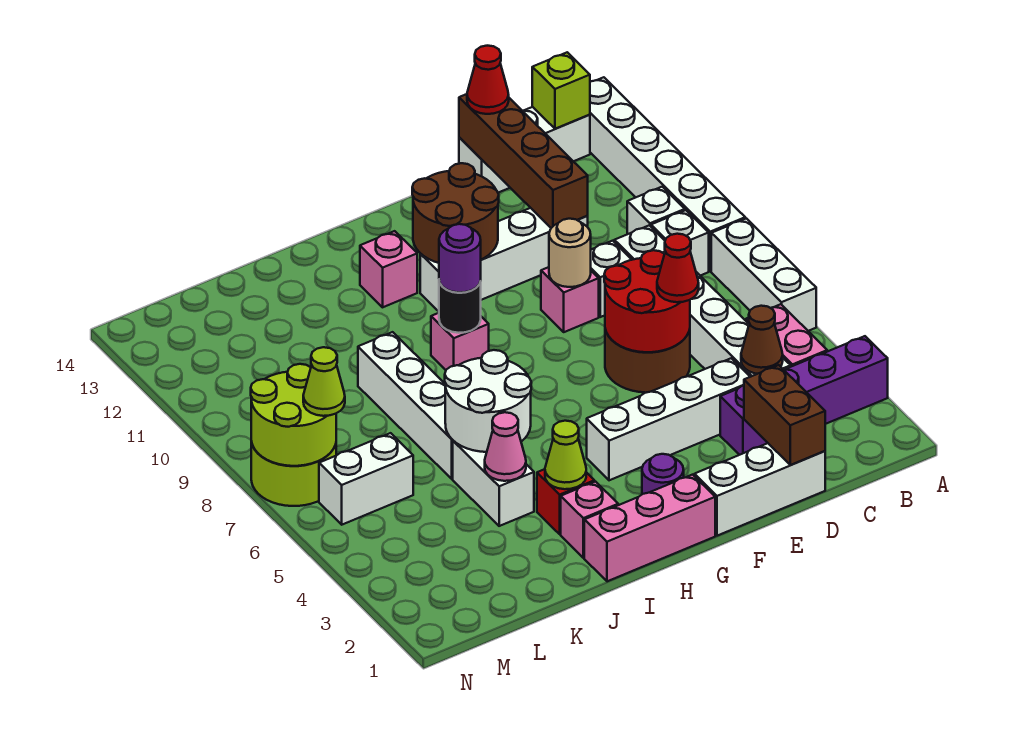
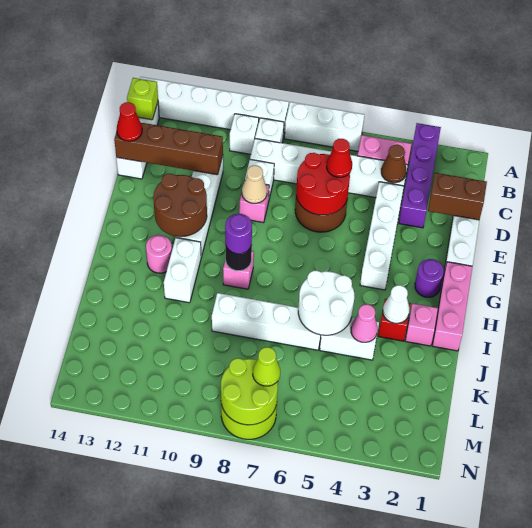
tan round brick E9 level 2 -> tan cone E9 level 2
pink brick H12 level 1 -> pink round brick H12 level 1
lime cone I3 level 2 -> white cone I3 level 2
white brick L6:M6 level 1 -> white brick H11:I11 level 1

